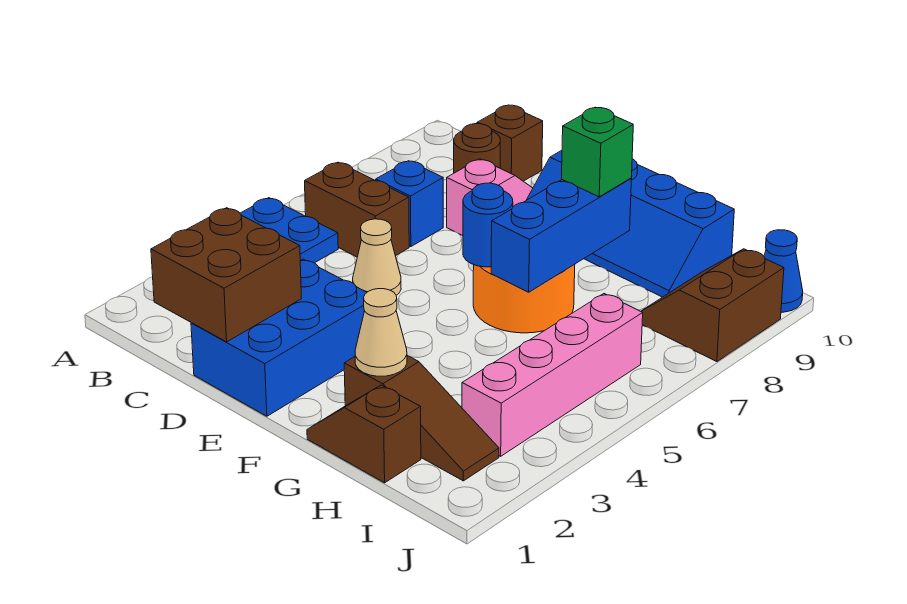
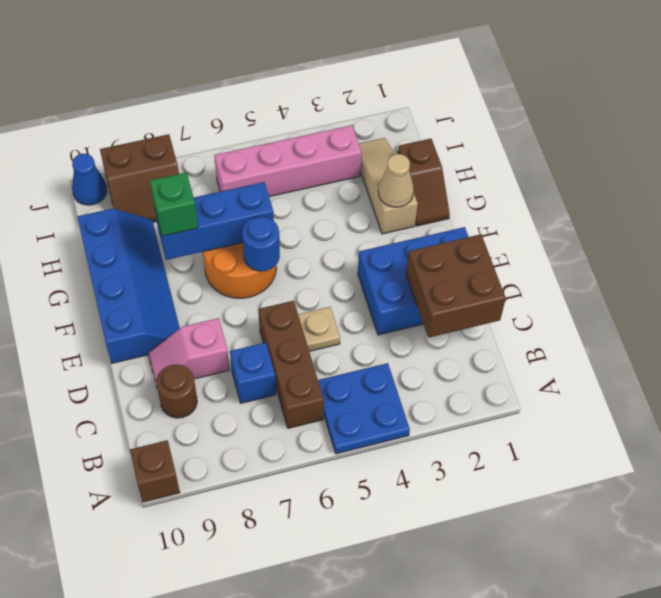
brown brick B6:C6 level 1 -> brown brick B6:D6 level 1
brown brick C10 level 1 -> brown brick A10 level 1
tan cone D5 level 1 -> tan plate D5 level 1
brown slope G2:I2 level 1 top G -> tan slope G2:I2 level 1 top G

